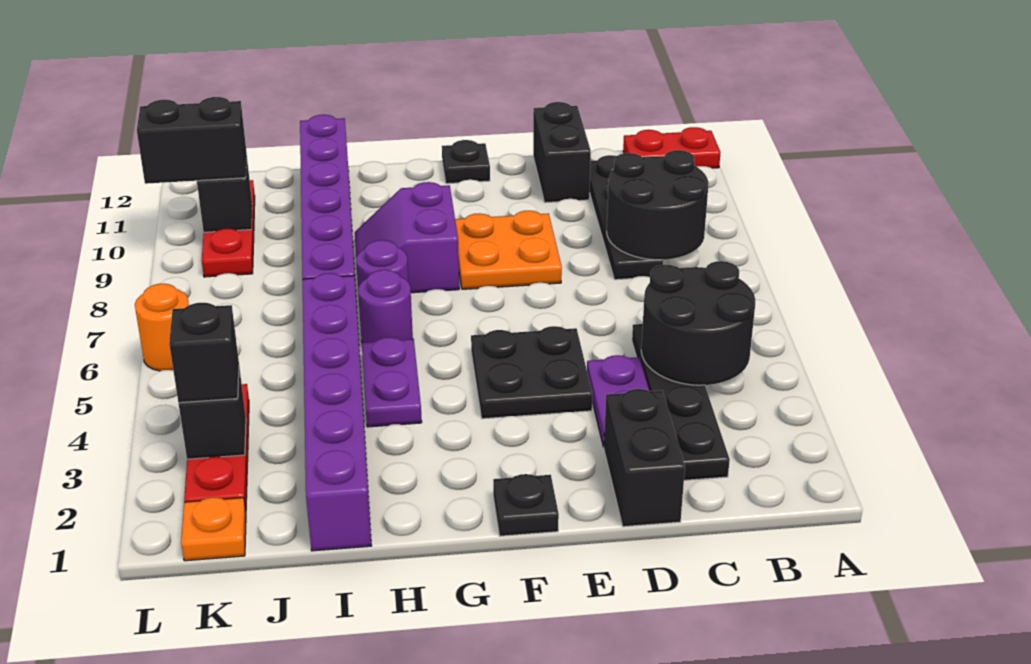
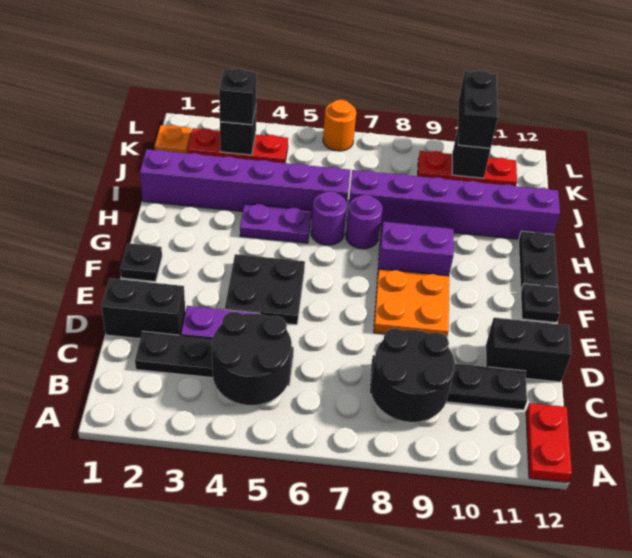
none -> black plate G12:H12 level 1

